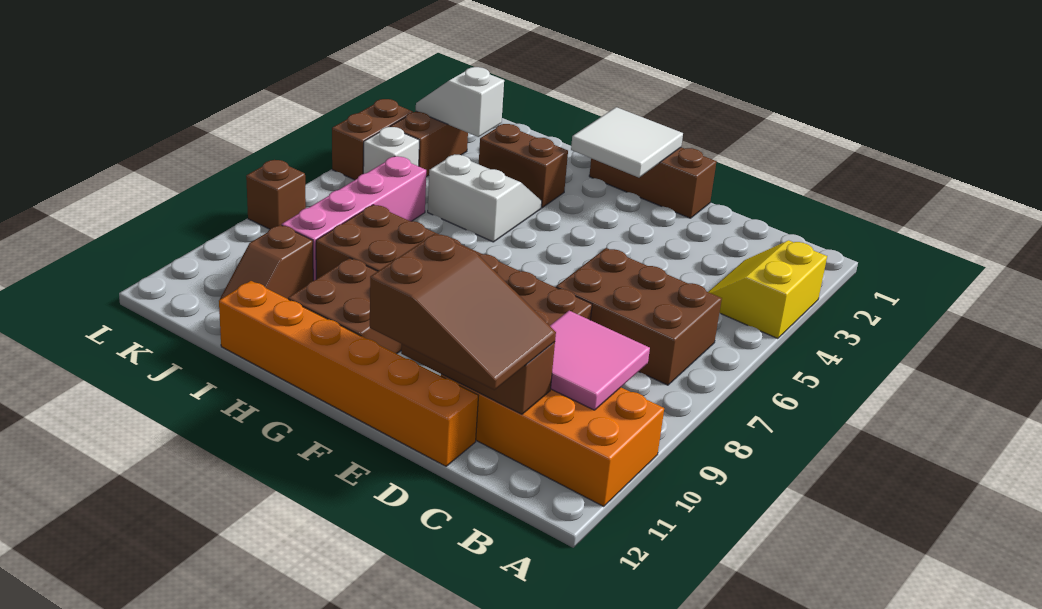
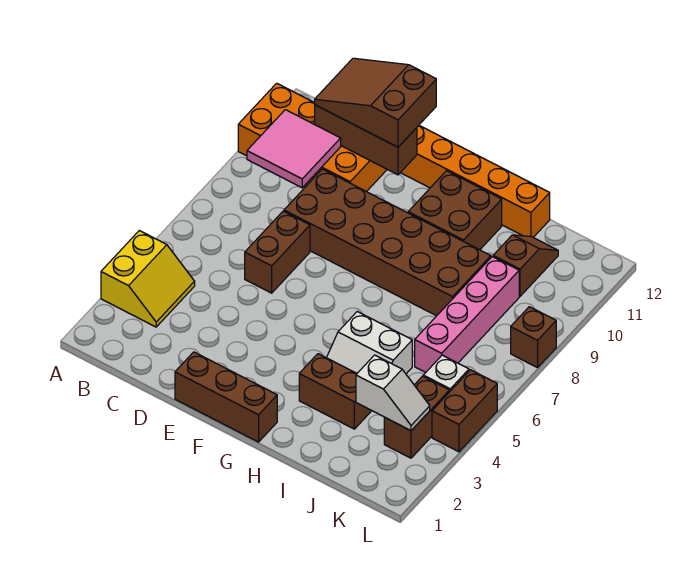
brown brick B6:D7 level 1 -> brown brick D6:D7 level 1
white tile F1:G2 level 2 -> none

